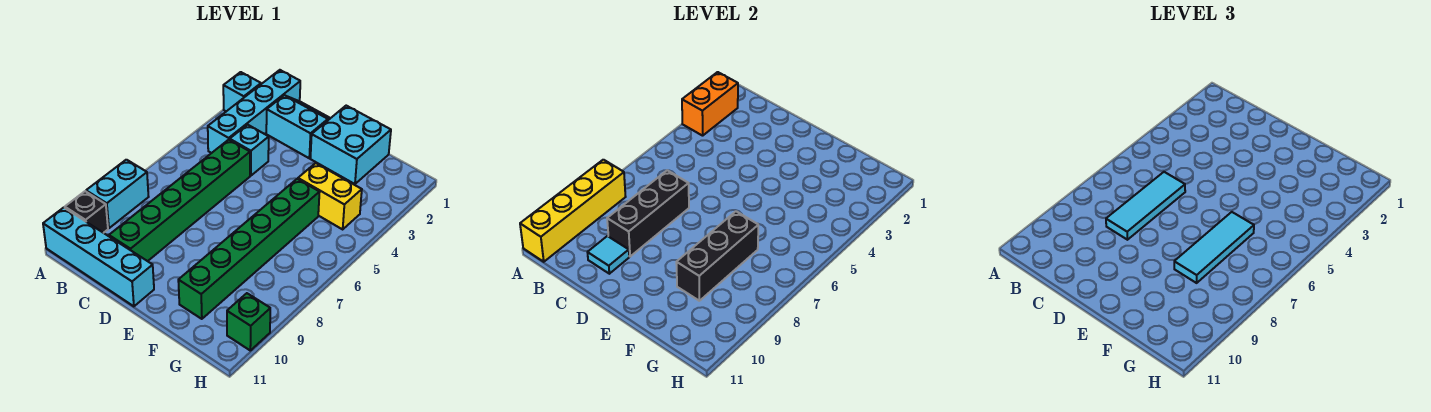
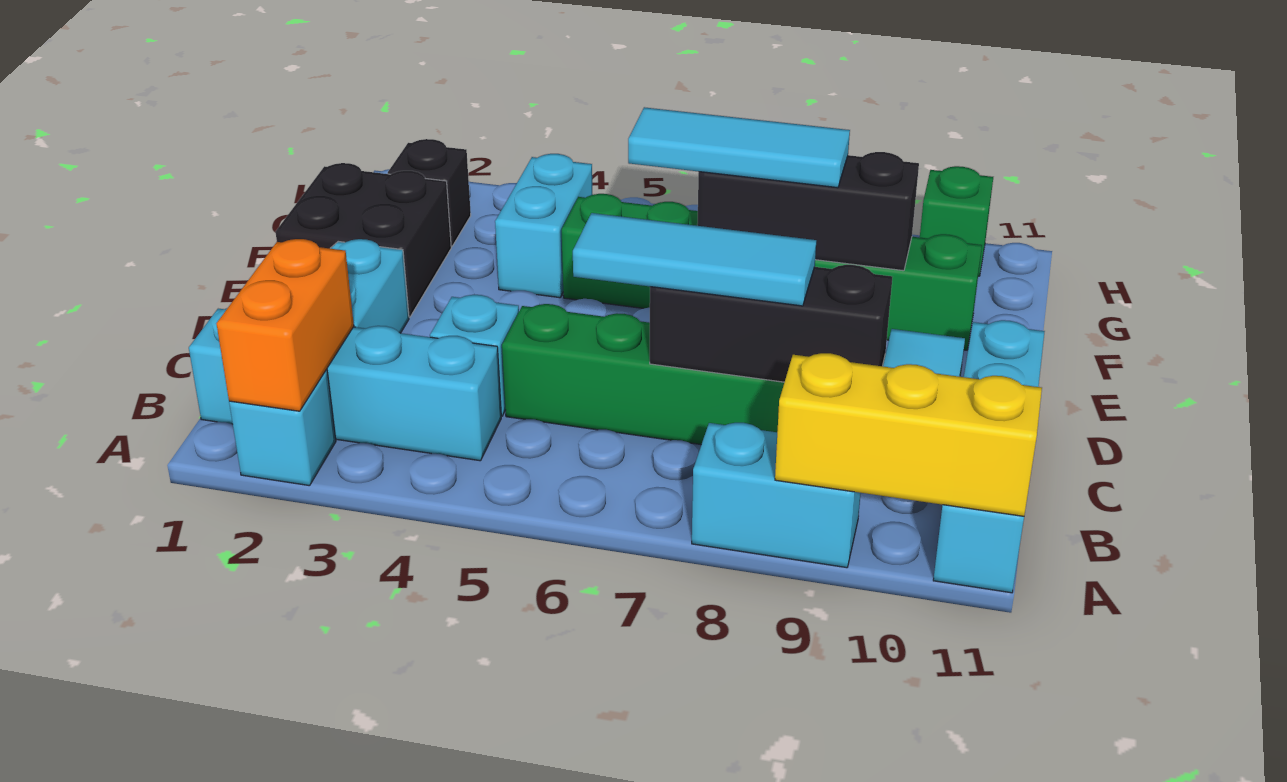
orange brick A2:A3 level 2 -> orange brick A2:B2 level 2
yellow brick A8:A11 level 2 -> yellow brick A9:A11 level 2
black brick A10 level 1 -> black brick G2 level 1
cyan brick E1:F2 level 1 -> black brick E1:F2 level 1
yellow brick F4:G4 level 1 -> cyan brick F4:G4 level 1

